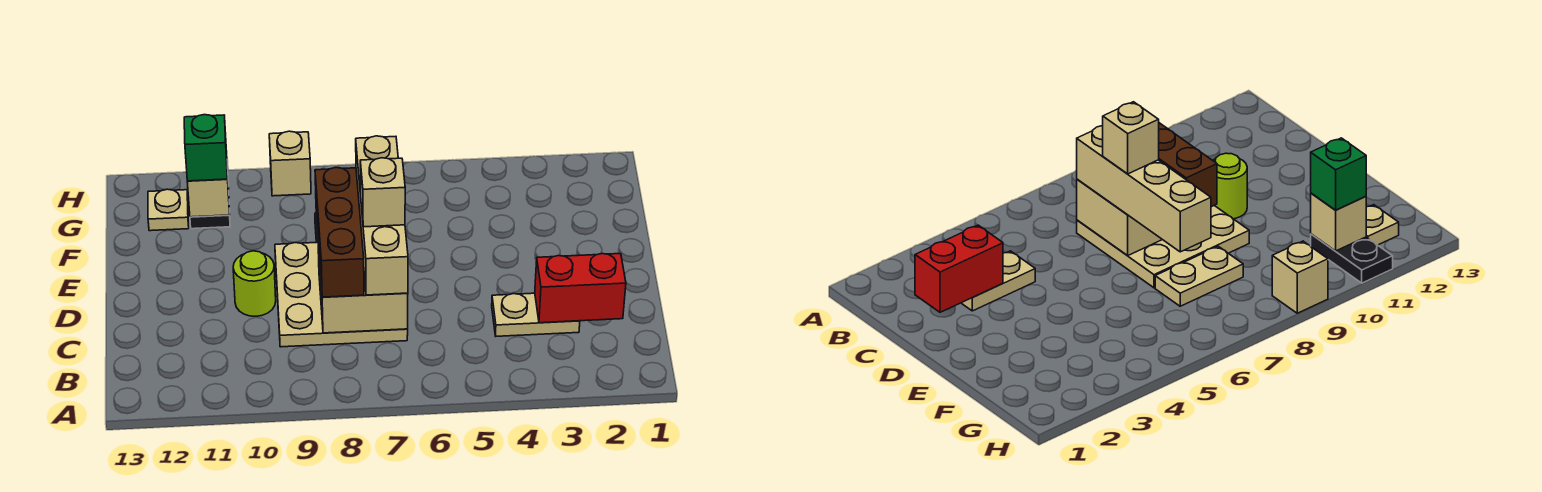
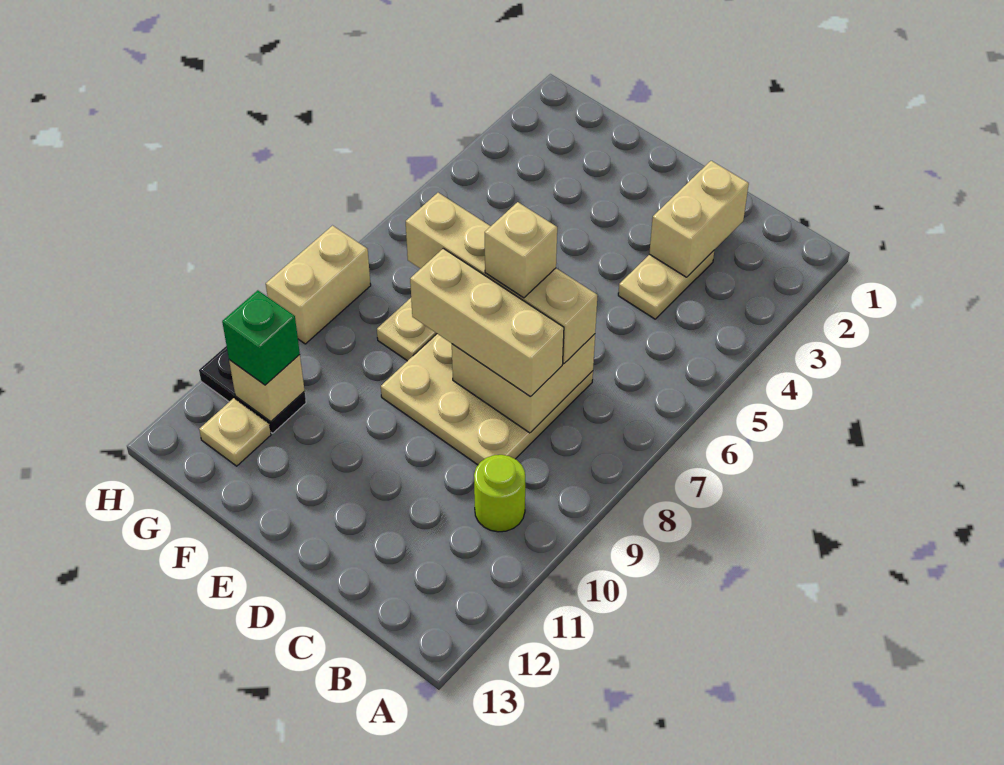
red brick C2:C3 level 2 -> tan brick C2:C3 level 2
brown brick C8:E8 level 3 -> tan brick C8:E8 level 3
lime round brick D10 level 1 -> lime round brick B10 level 1
tan brick H9 level 1 -> tan brick H8:H9 level 1

